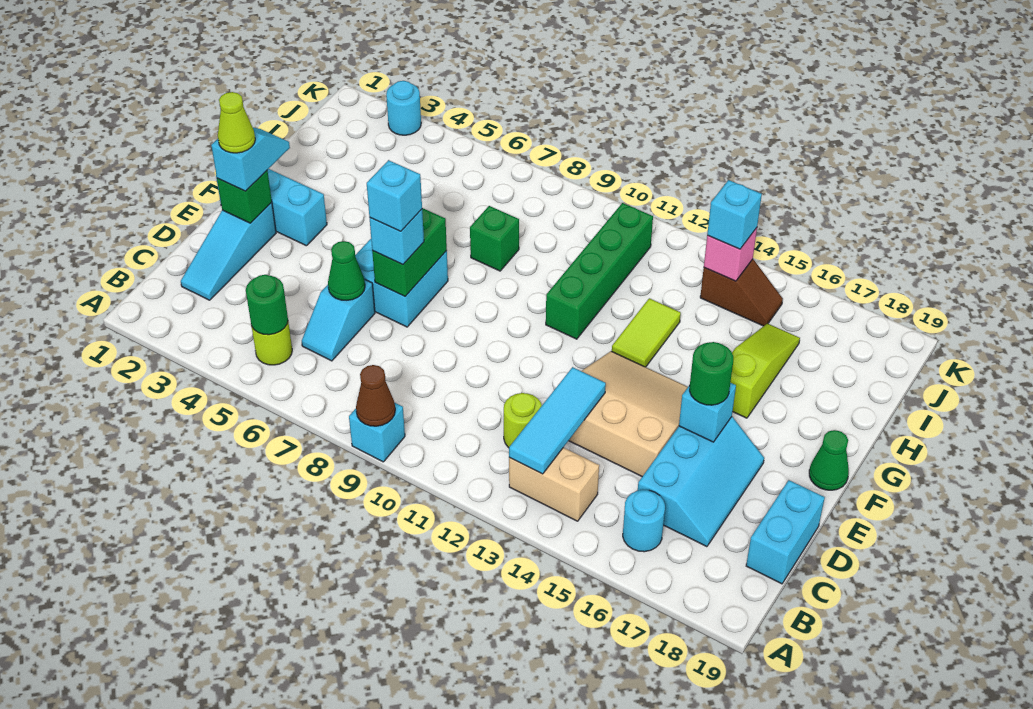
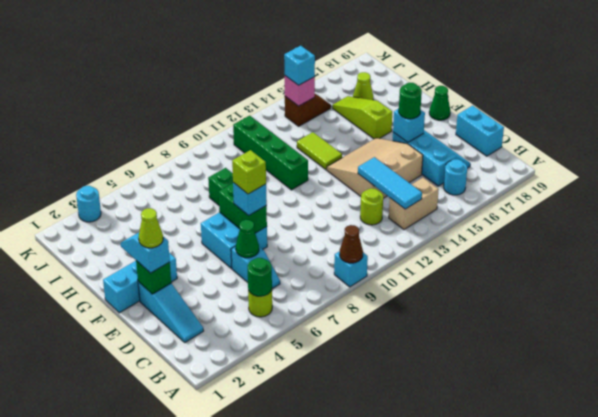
cyan brick E7 level 4 -> lime brick E7 level 4
none -> lime cone I17 level 1

